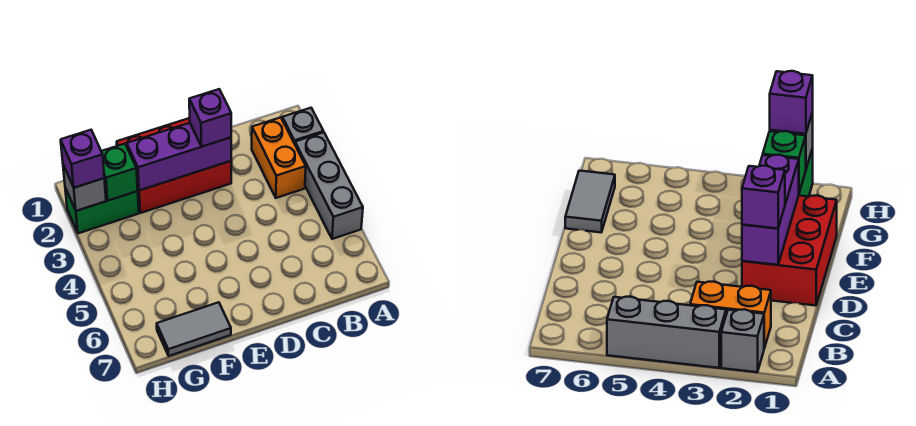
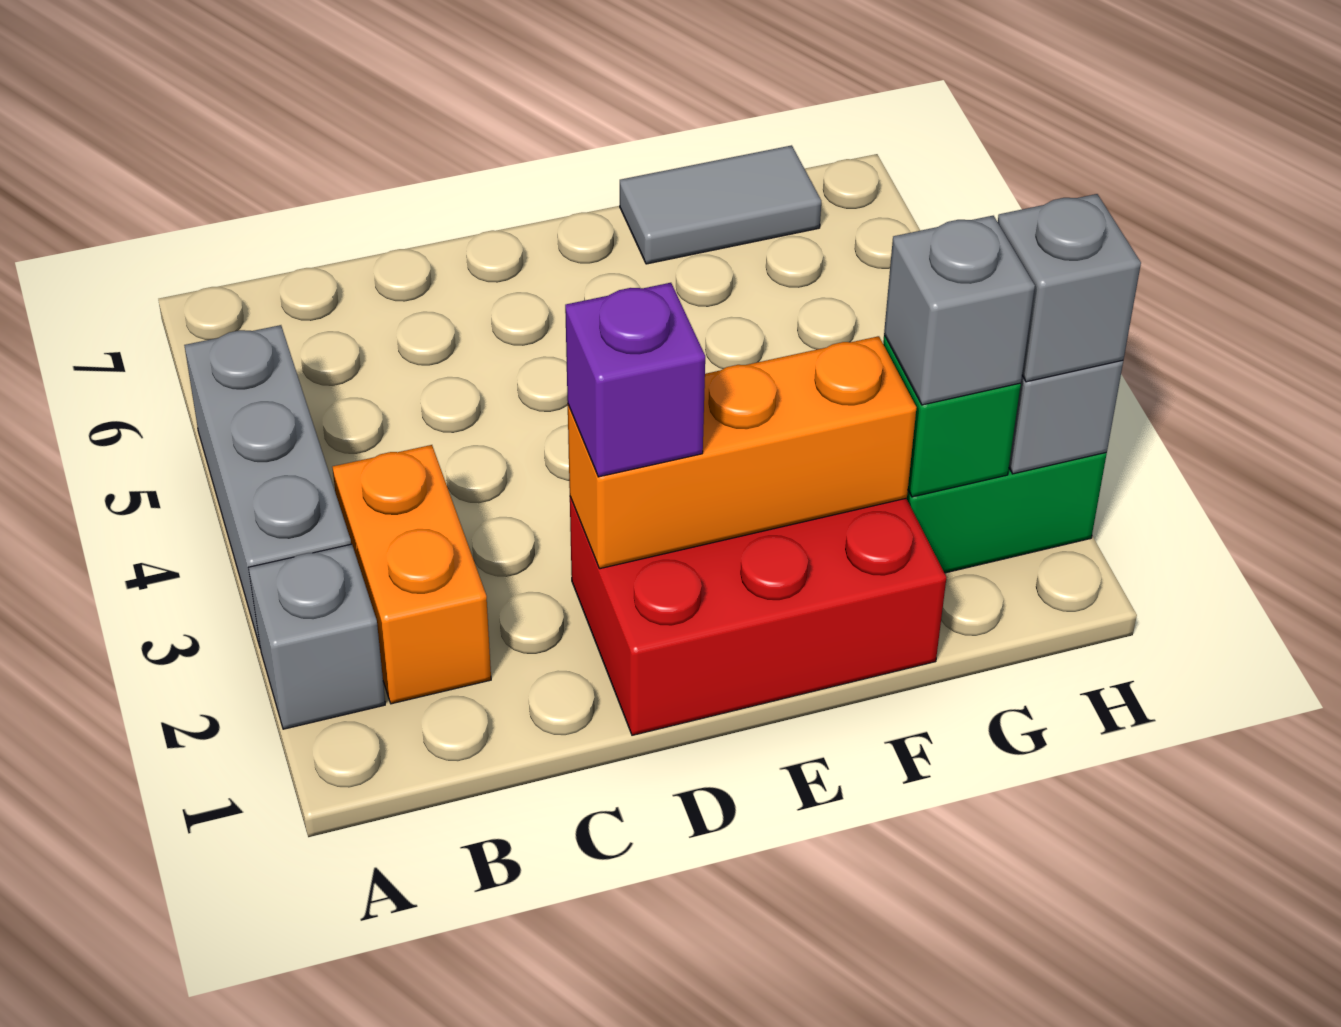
purple brick D2:F2 level 2 -> orange brick D2:F2 level 2
none -> grey brick G2 level 3
purple brick H2 level 3 -> grey brick H2 level 3

